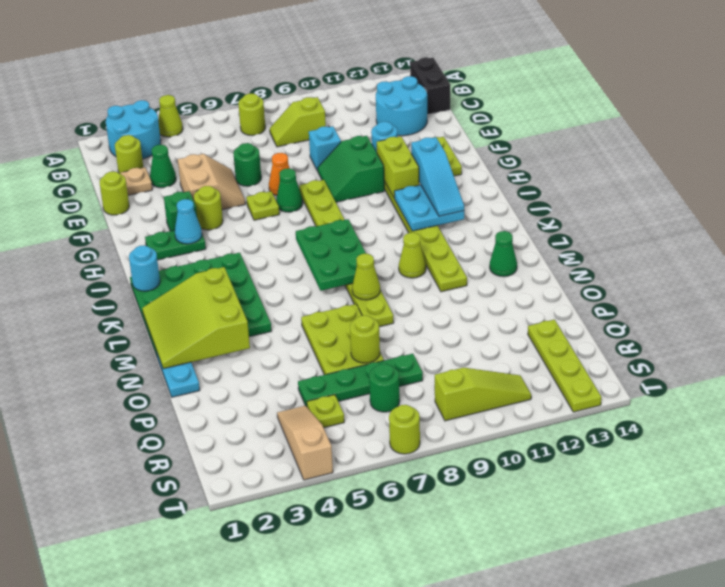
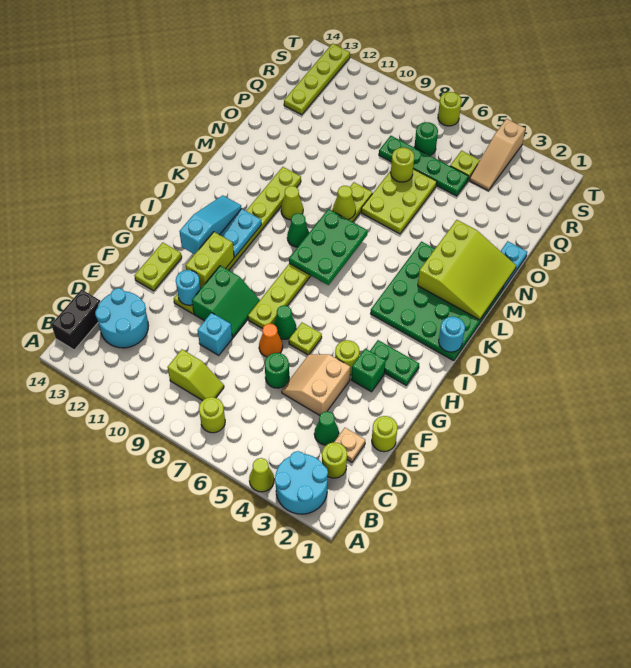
cyan cone H3 level 2 -> none
green cone M13 level 1 -> green cone K9 level 1
lime slope S9:S11 level 1 top 9 -> none

